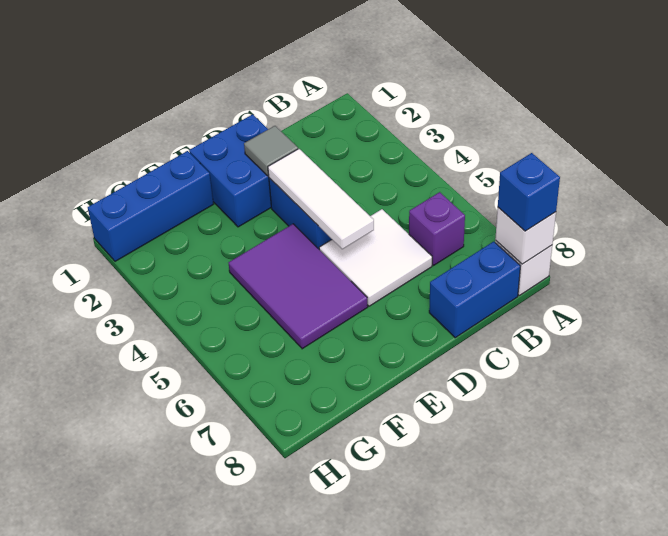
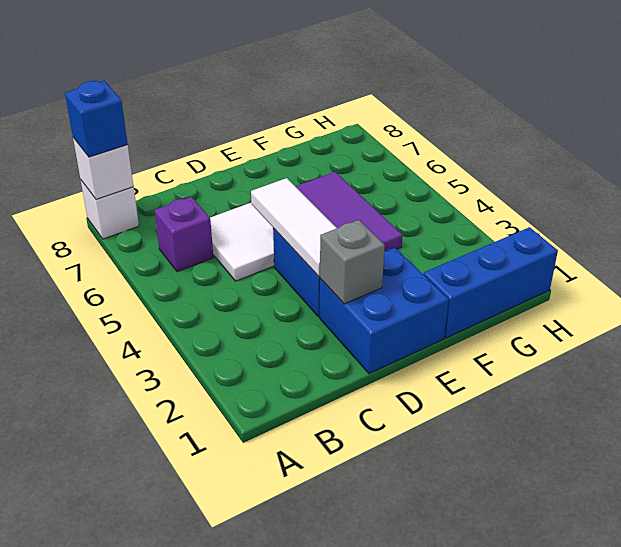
blue brick B8:C8 level 1 -> none
grey tile D2 level 2 -> grey brick D2 level 2

